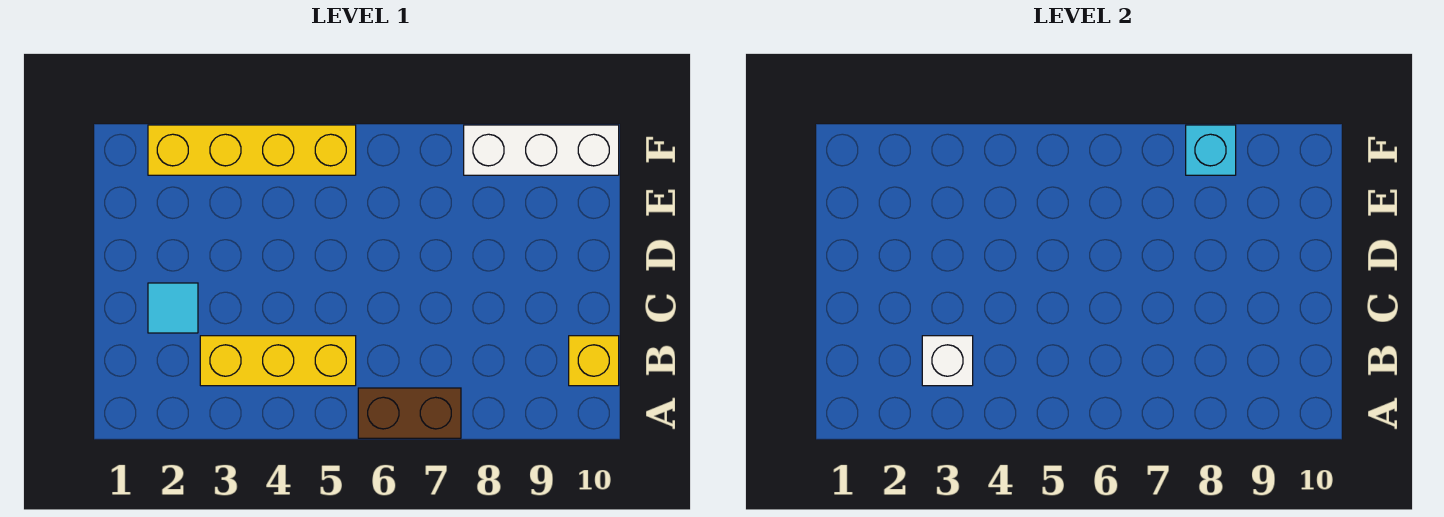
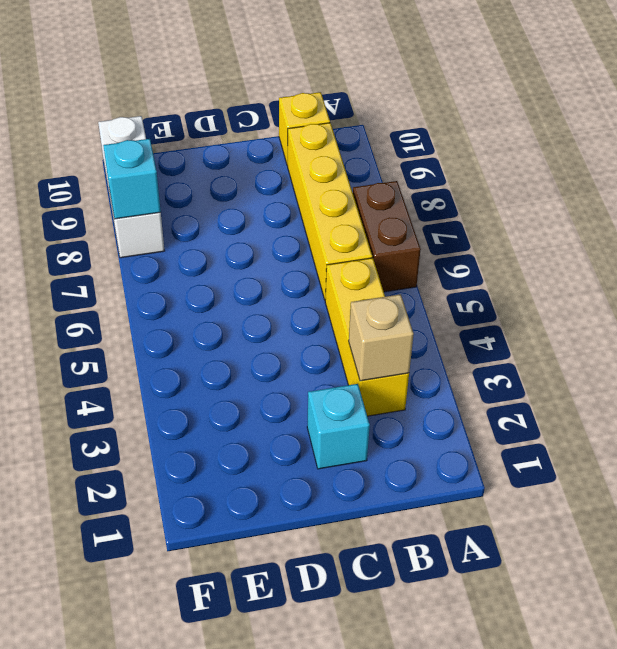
white brick B3 level 2 -> tan brick B3 level 2
cyan tile C2 level 1 -> cyan brick C2 level 1
yellow brick F2:F5 level 1 -> yellow brick B6:B9 level 1

